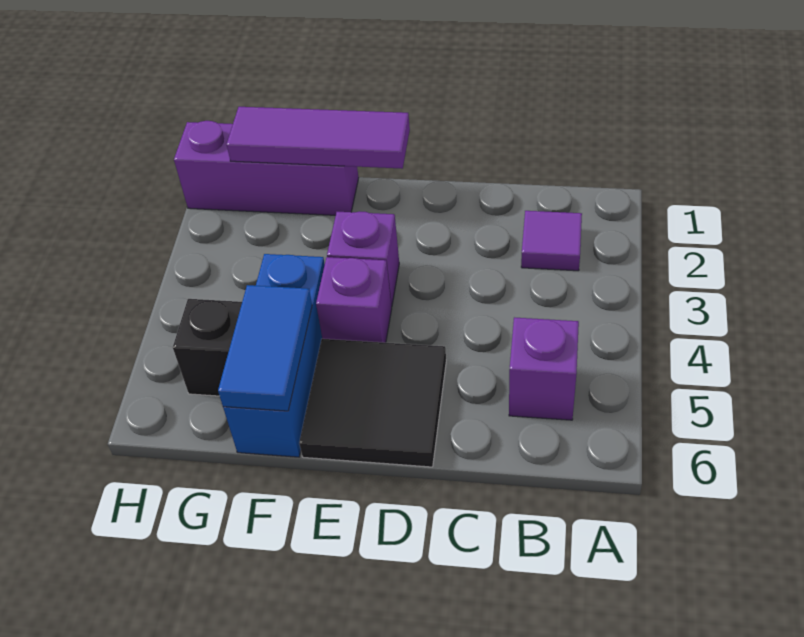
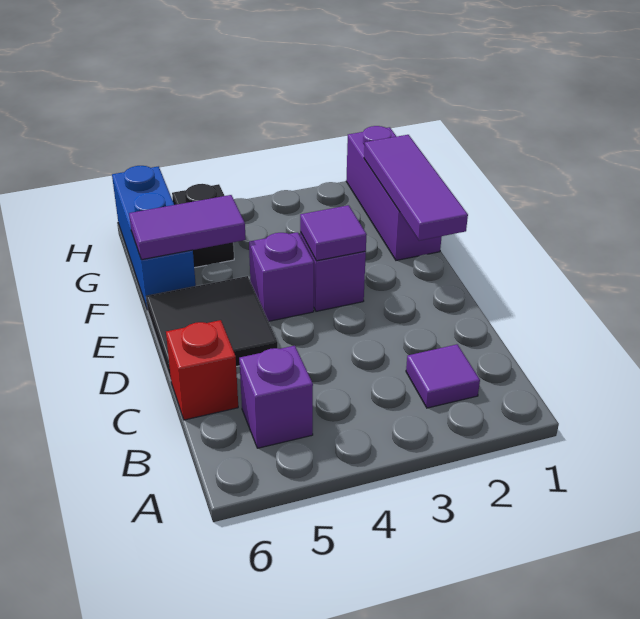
none -> red brick C6 level 1
none -> purple tile E3 level 2
blue brick F4:F6 level 1 -> blue brick F6:H6 level 1
blue tile F5:F6 level 2 -> purple tile F5:F6 level 2

